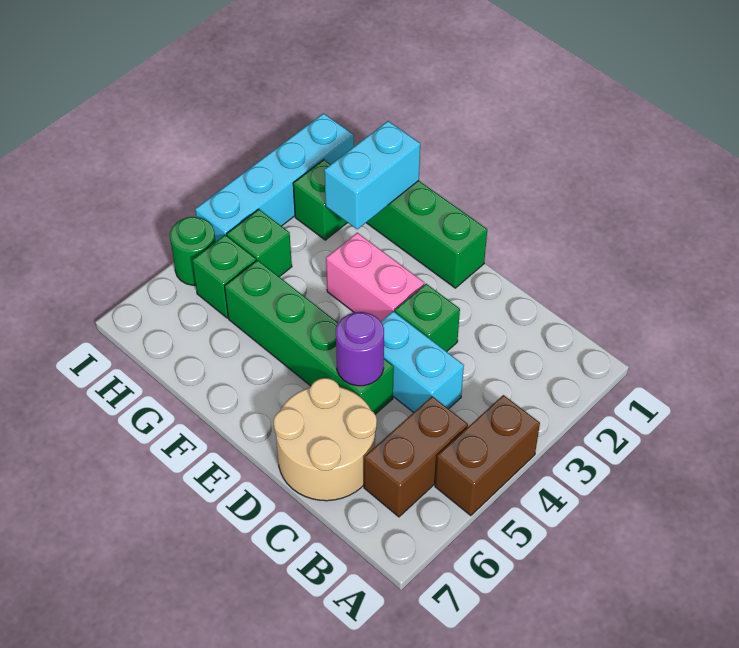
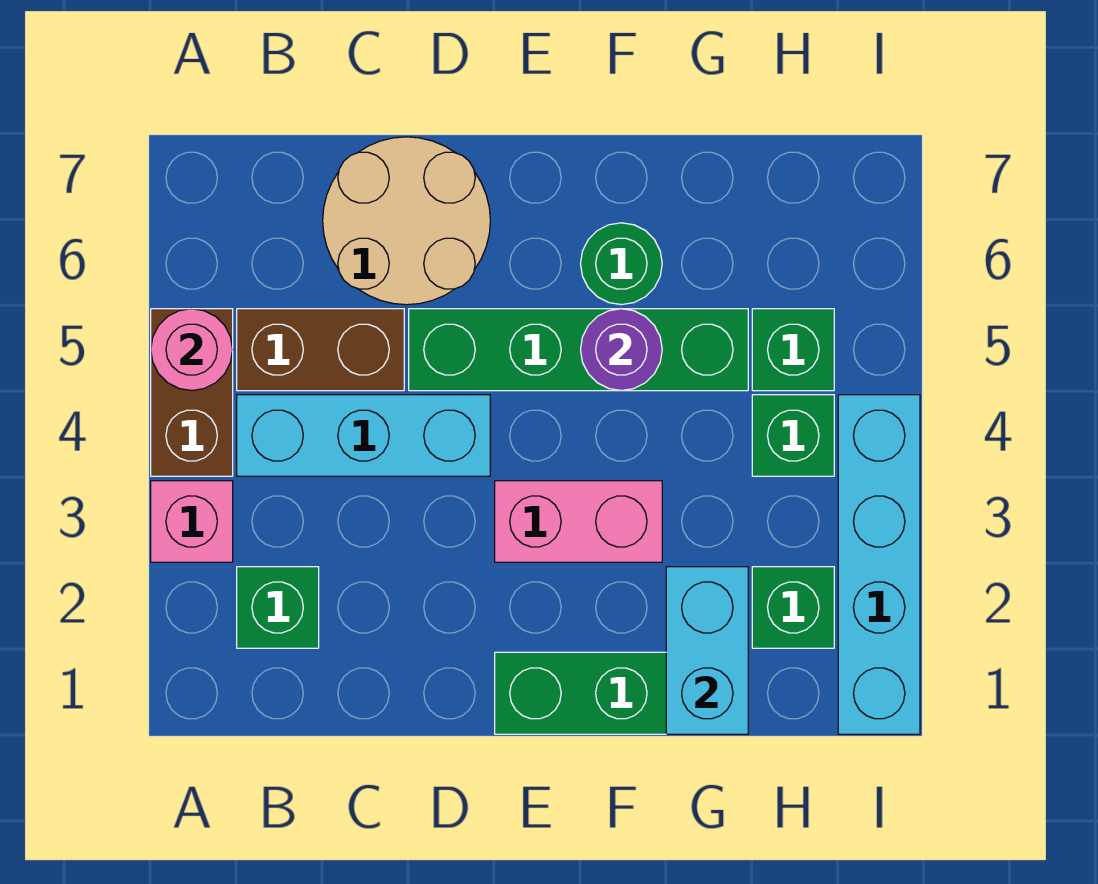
none -> pink brick A3 level 1
none -> pink round brick A5 level 2
brown brick B5:B6 level 1 -> brown brick B5:C5 level 1
cyan brick C4:D4 level 1 -> cyan brick B4:D4 level 1
green brick D3 level 1 -> green brick B2 level 1
purple round brick D5 level 2 -> purple round brick F5 level 2
green round brick I5 level 1 -> green round brick F6 level 1

